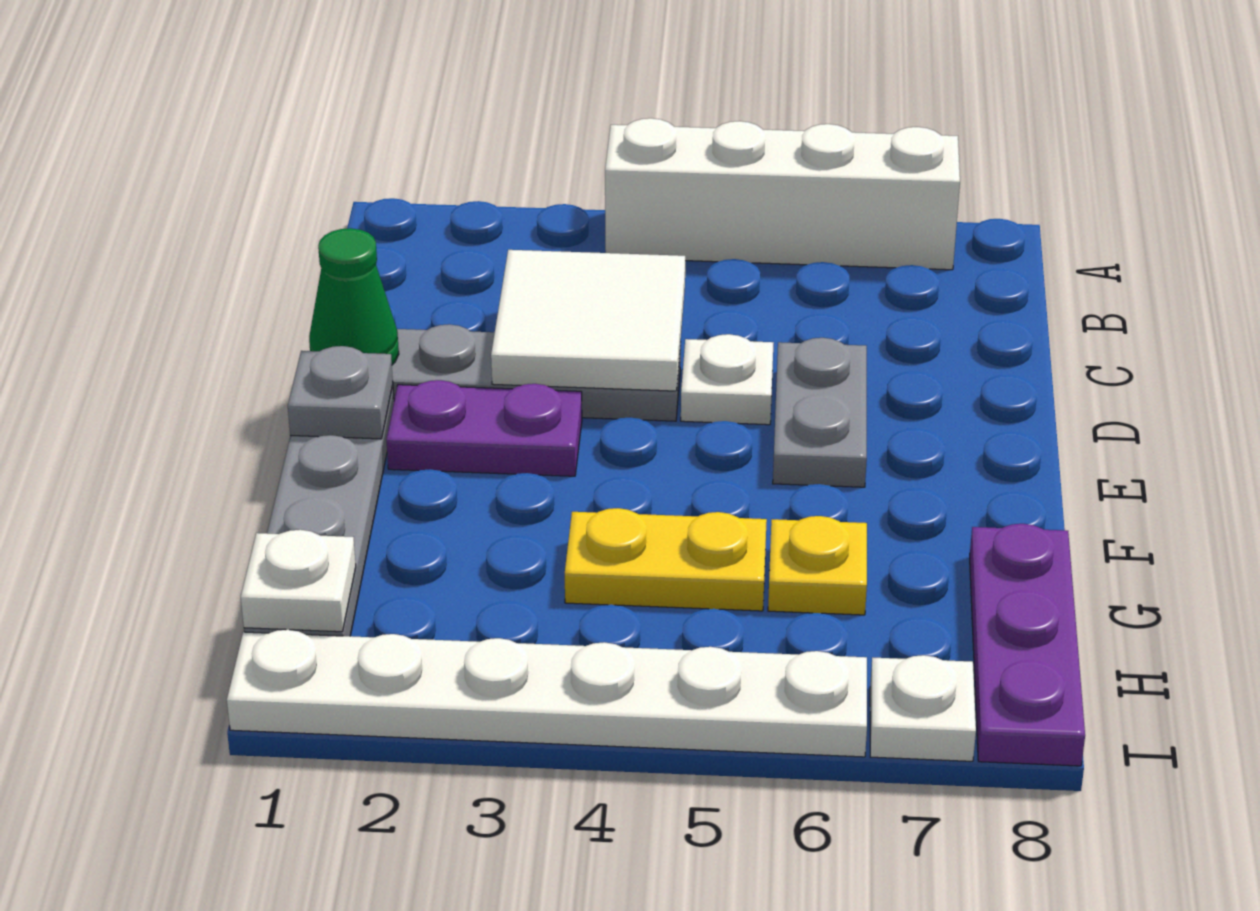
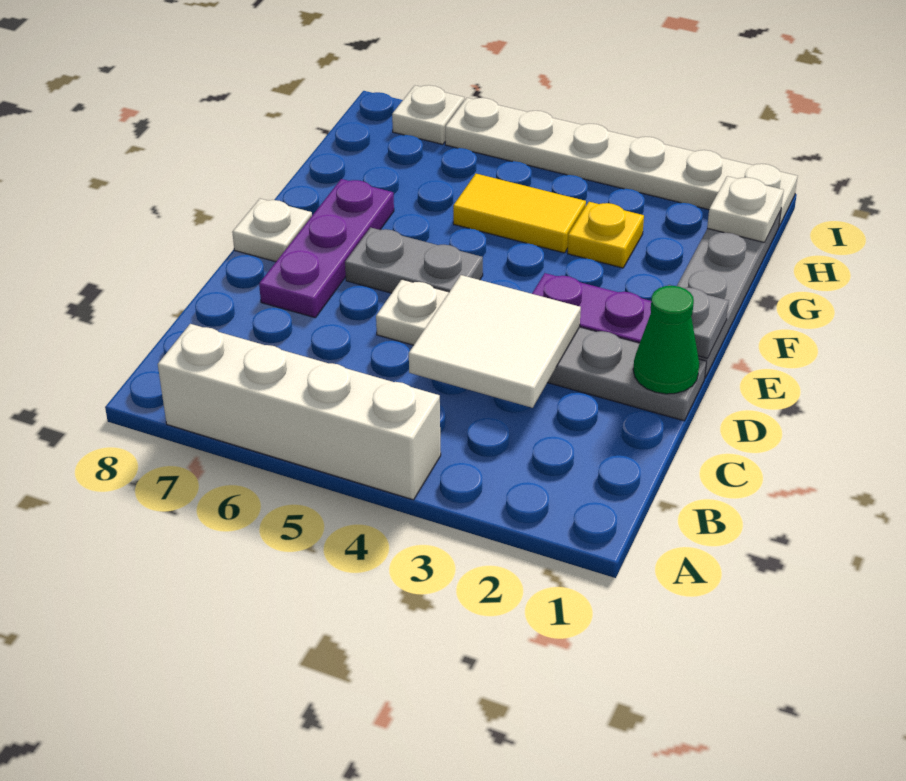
grey plate D6:E6 level 1 -> grey plate E5:E6 level 1
none -> white plate E8 level 1
yellow plate G4:G5 level 1 -> yellow tile G4:G5 level 1
yellow plate G6 level 1 -> yellow plate G3 level 1
purple plate G8:I8 level 1 -> purple plate D7:F7 level 1

